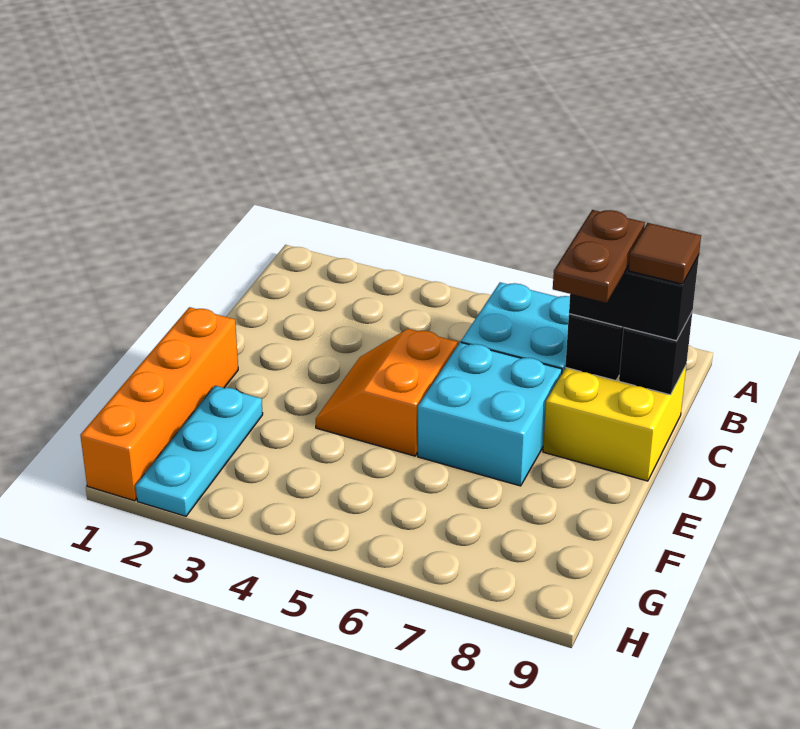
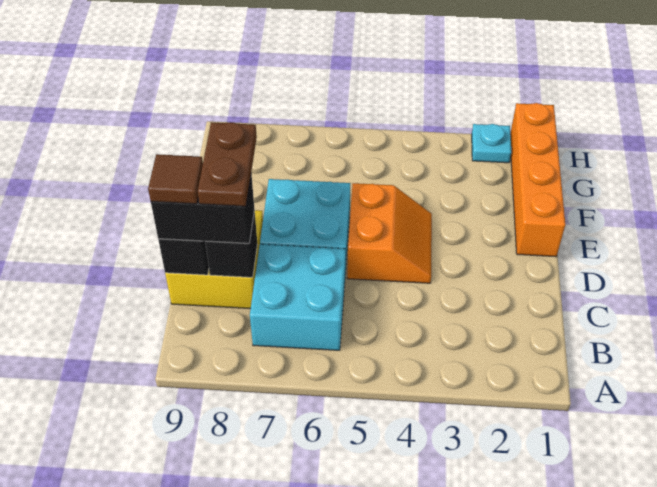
cyan plate F2:H2 level 1 -> cyan plate H2 level 1

